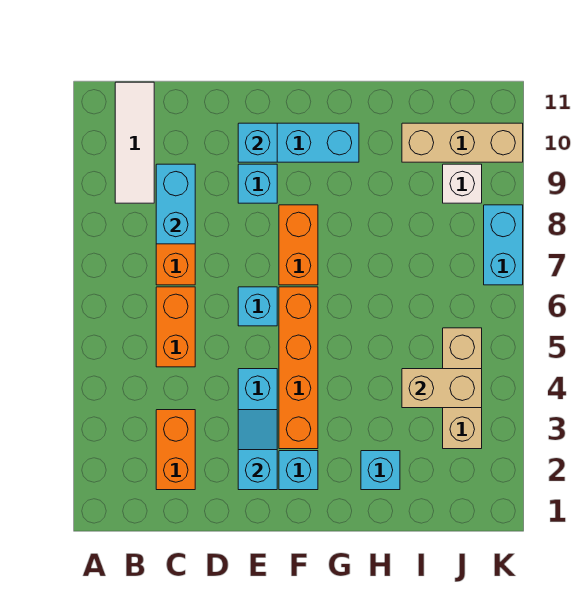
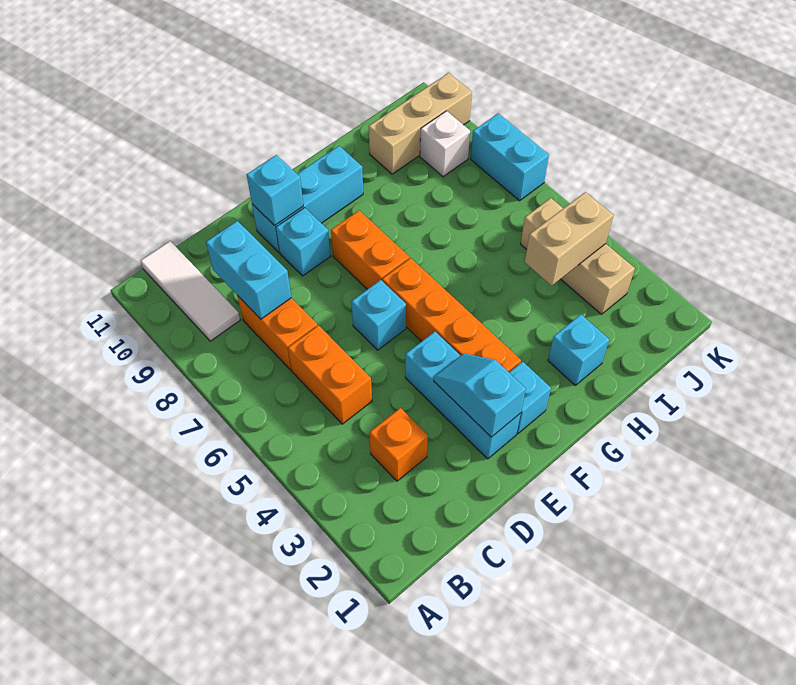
orange brick C2:C3 level 1 -> orange brick C3 level 1

